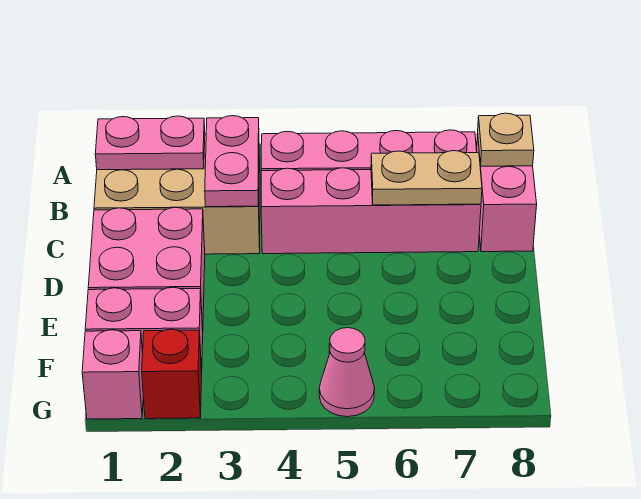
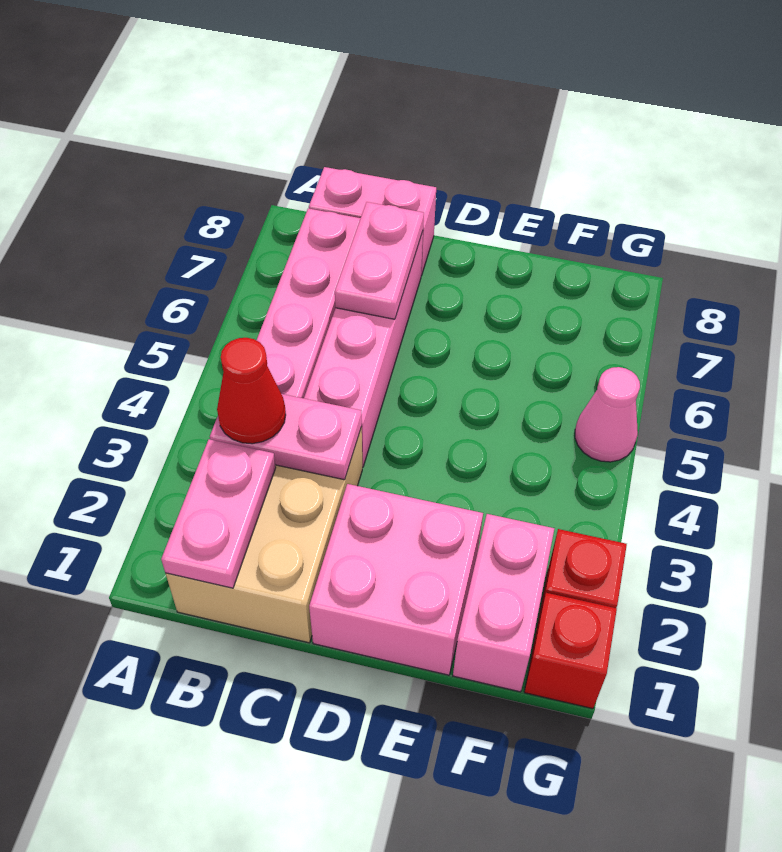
none -> red cone B3 level 3
tan plate B8 level 2 -> none
tan plate C6:C7 level 2 -> pink plate C6:C7 level 2
pink brick G1 level 1 -> red brick G1 level 1

